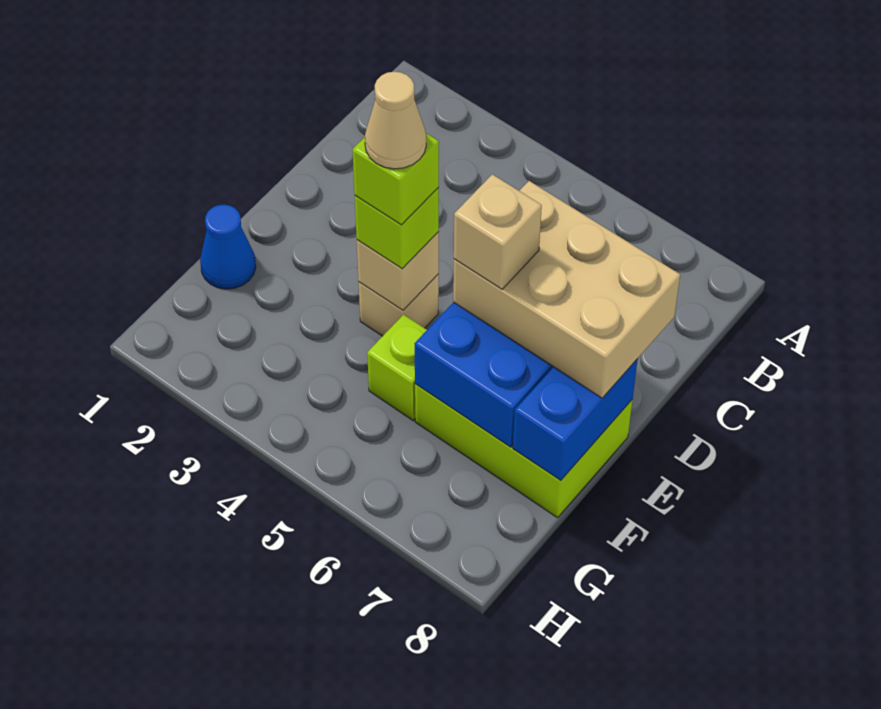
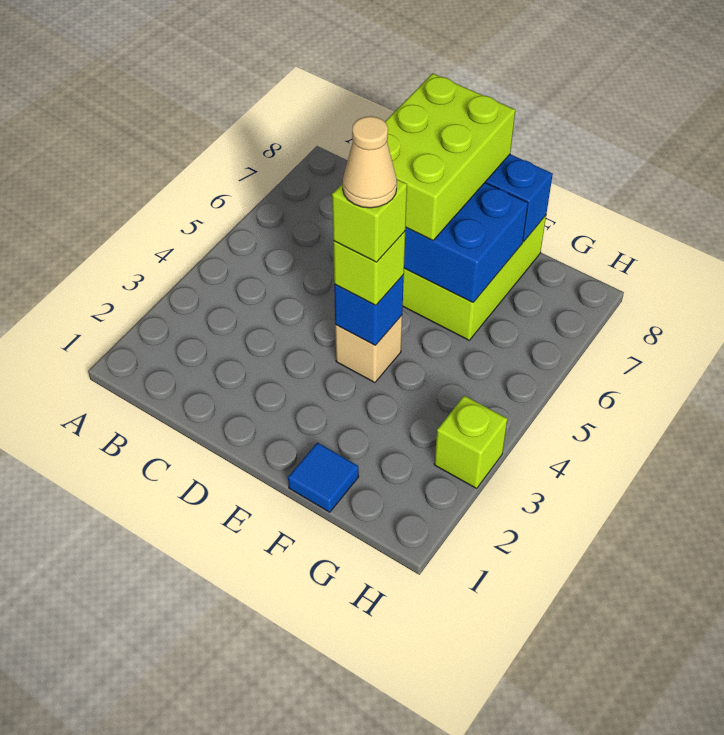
tan brick D6:E8 level 3 -> lime brick D6:E8 level 3
tan brick E4 level 2 -> blue brick E4 level 2
tan brick E6 level 4 -> none
blue cone F1 level 1 -> blue tile F1 level 1
lime brick F5 level 1 -> lime brick H3 level 1

